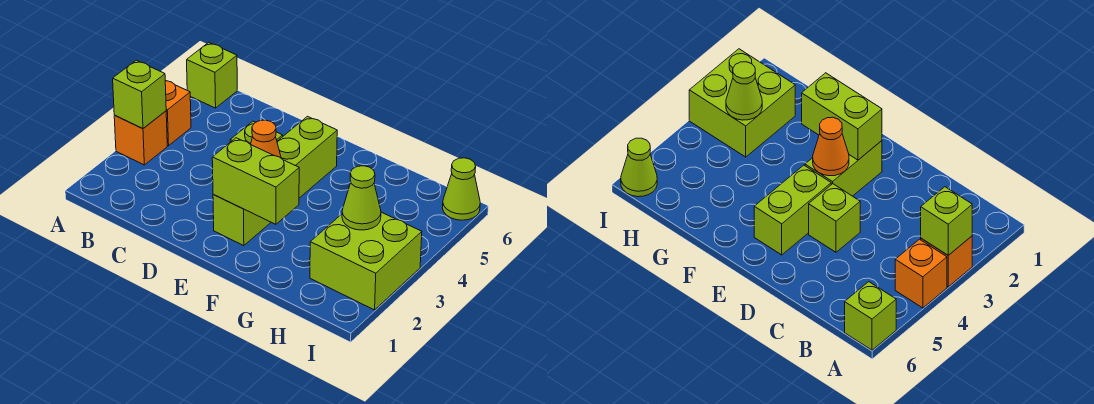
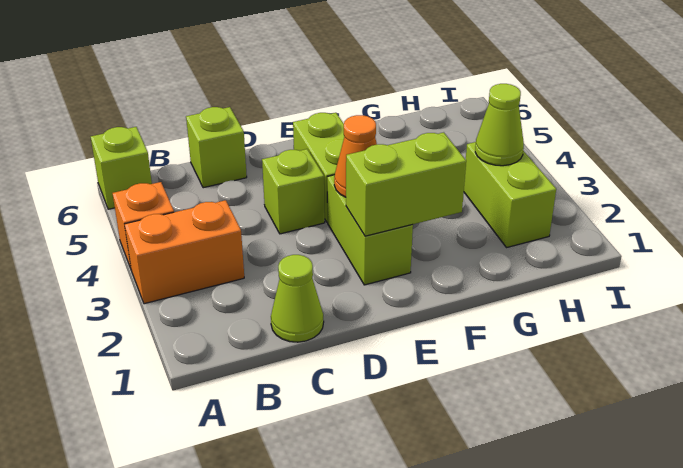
orange brick A3 level 1 -> orange brick A3:B3 level 1
lime brick A3 level 2 -> lime brick C6 level 1
lime brick H2:I3 level 1 -> lime brick H2:H3 level 1
lime cone I6 level 1 -> lime cone C1 level 1

